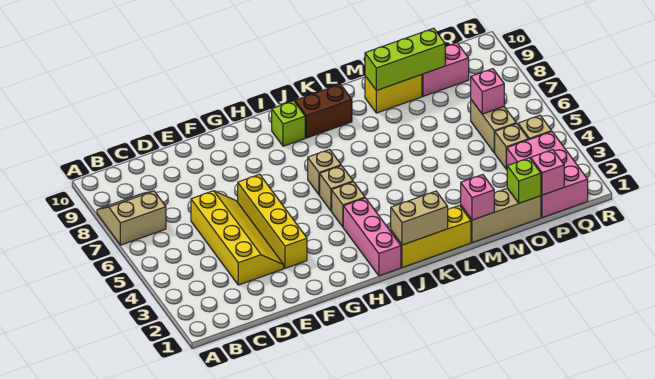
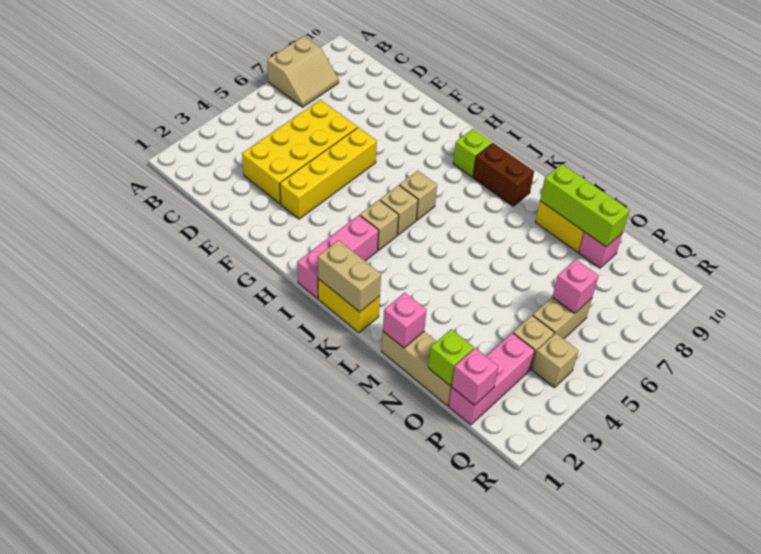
tan slope A7:B8 level 1 top 7 -> tan slope A7:B8 level 1 top A
yellow slope D3:E6 level 1 top D -> yellow brick D3:E6 level 1
yellow brick J1:L1 level 1 -> yellow brick J1:K1 level 1
pink brick O9:P9 level 1 -> pink brick O9 level 1
pink brick P1:Q3 level 1 -> pink brick P1:P3 level 1

